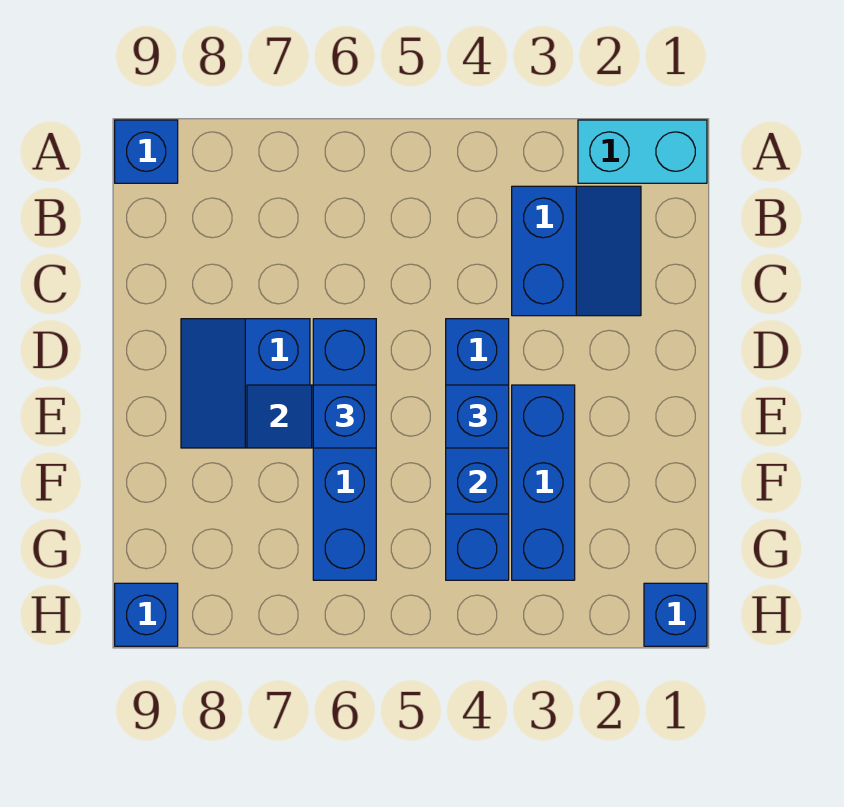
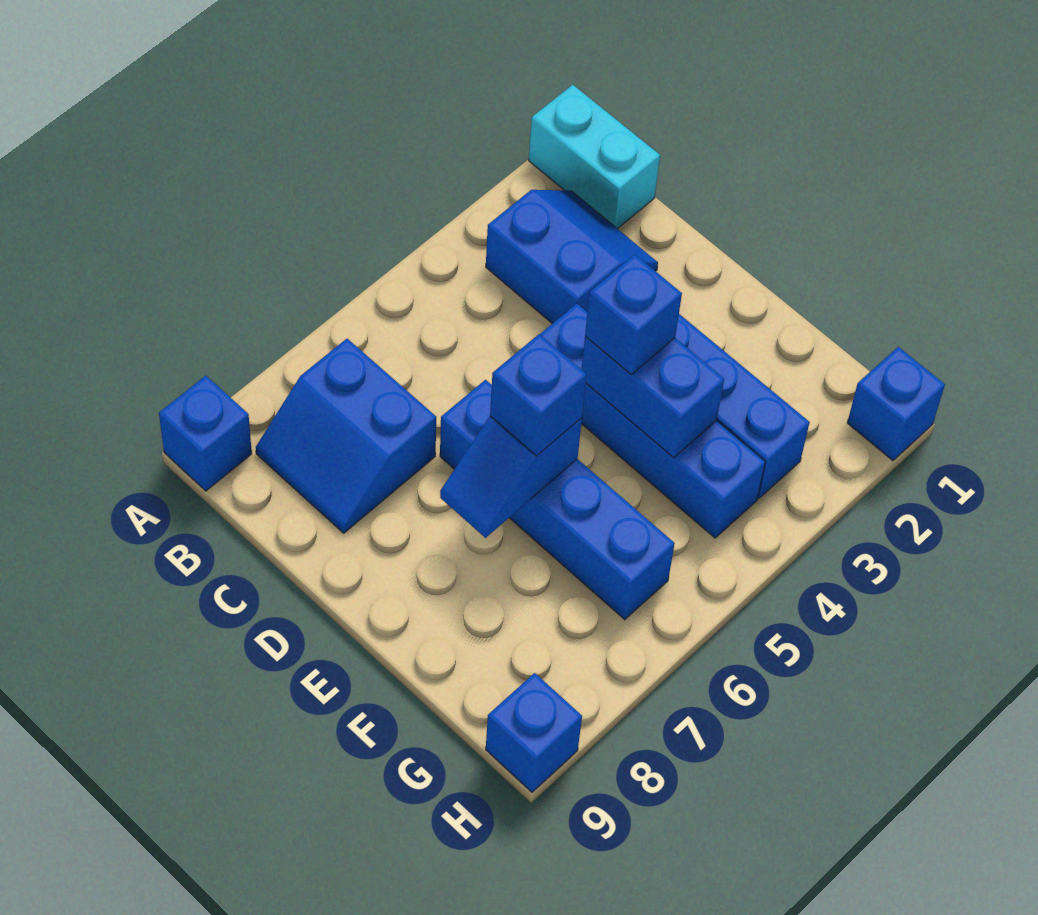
cyan brick A1:A2 level 1 -> cyan brick A1:B1 level 1
blue slope D7:E8 level 1 top 7 -> blue slope B7:C8 level 1 top 7

